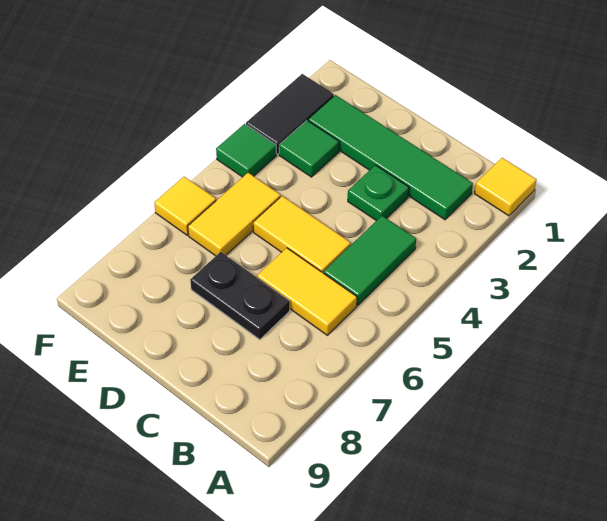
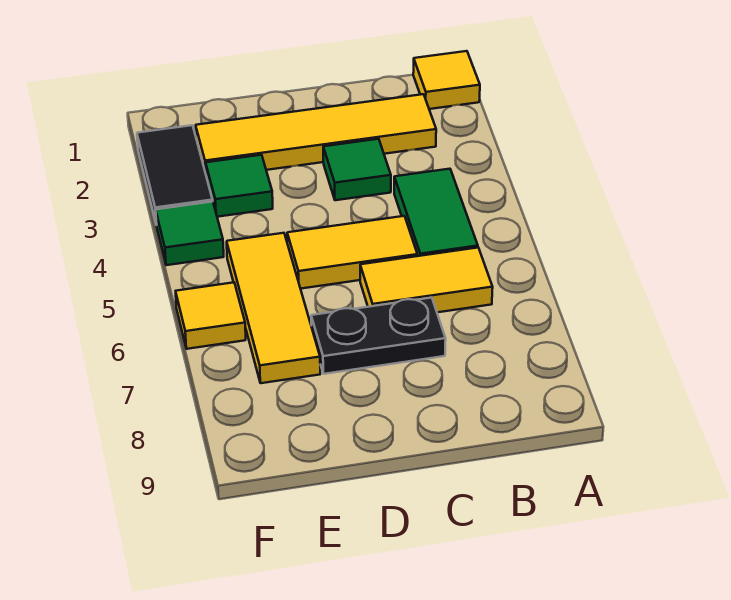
green tile B2:E2 level 1 -> yellow tile B2:E2 level 1
green plate C3 level 1 -> green tile C3 level 1
yellow tile E5:E6 level 1 -> yellow tile E5:E7 level 1

